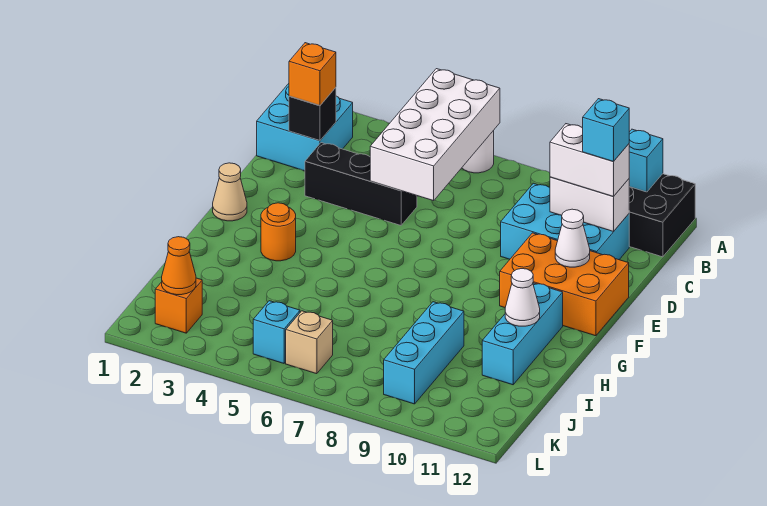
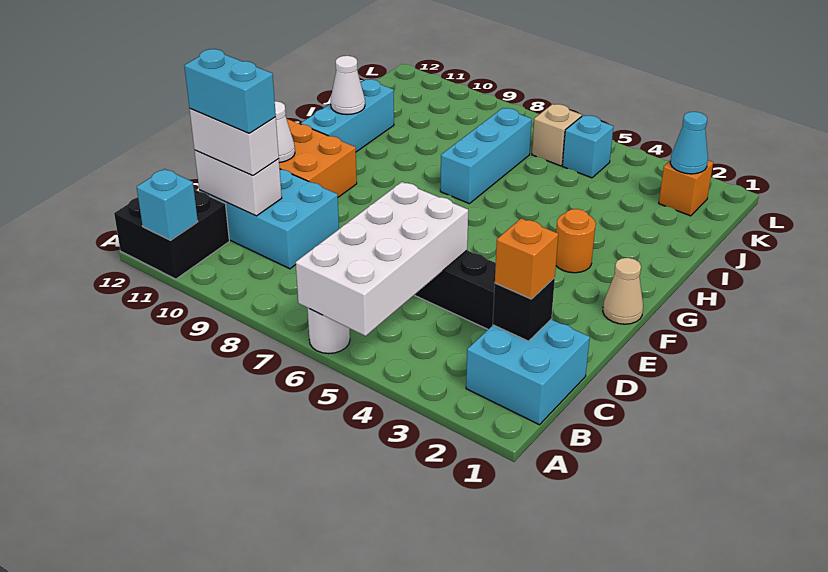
cyan brick C11 level 4 -> cyan brick C10:C11 level 4
cyan brick I9:K9 level 1 -> cyan brick H7:J7 level 1
orange cone K2 level 2 -> cyan cone K2 level 2

